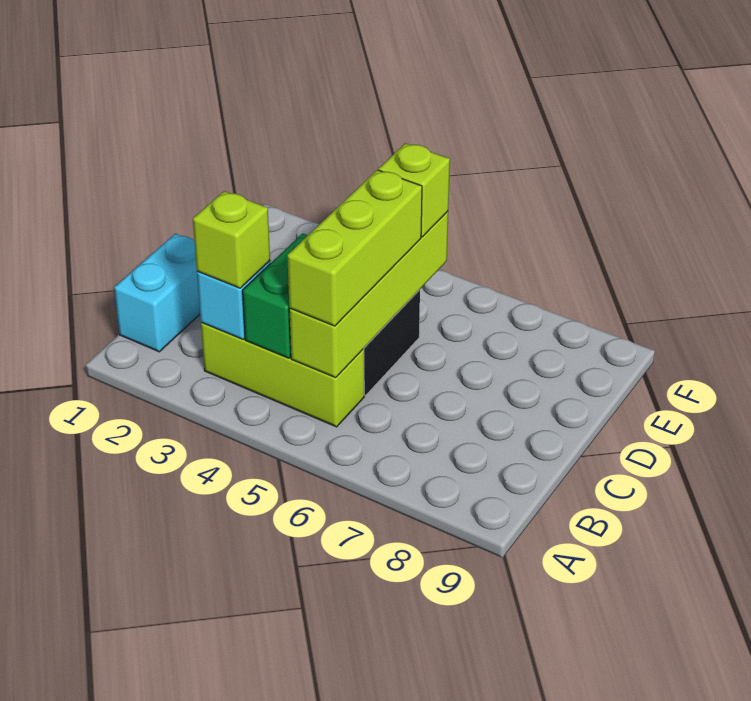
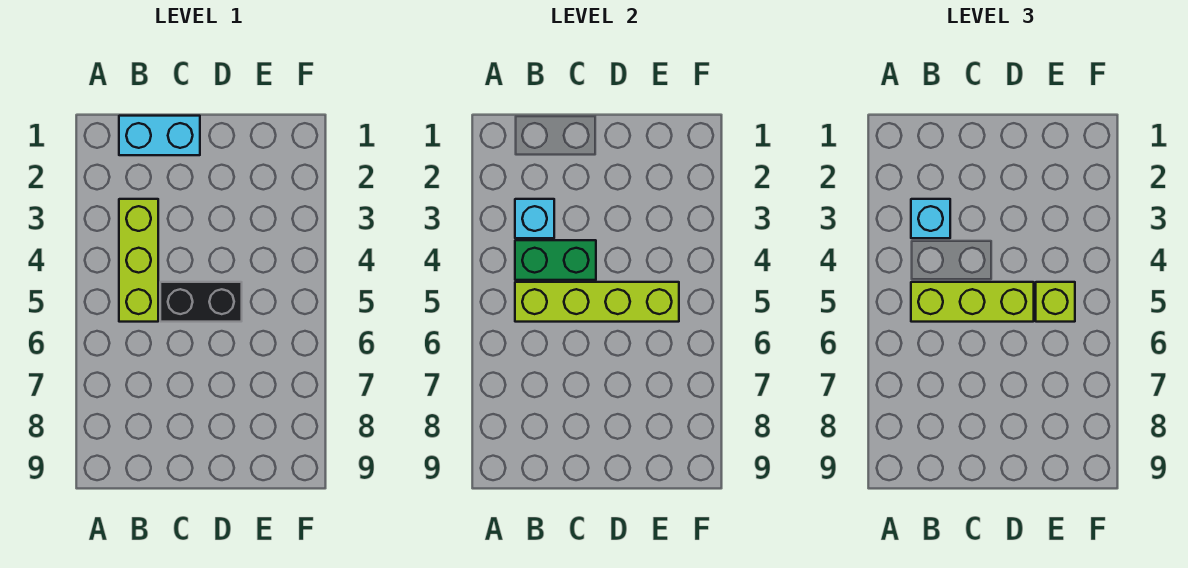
lime brick B3 level 3 -> cyan brick B3 level 3

